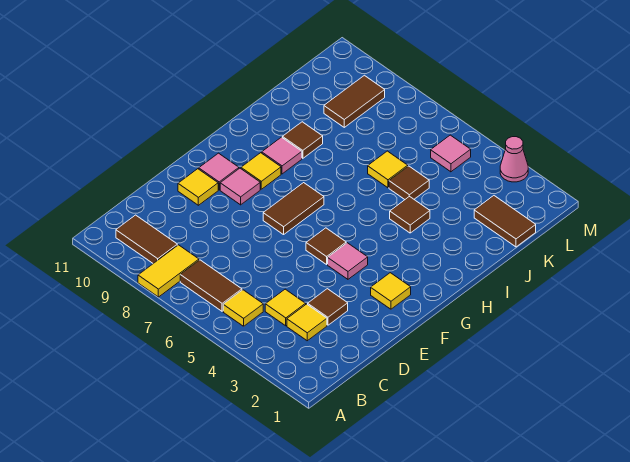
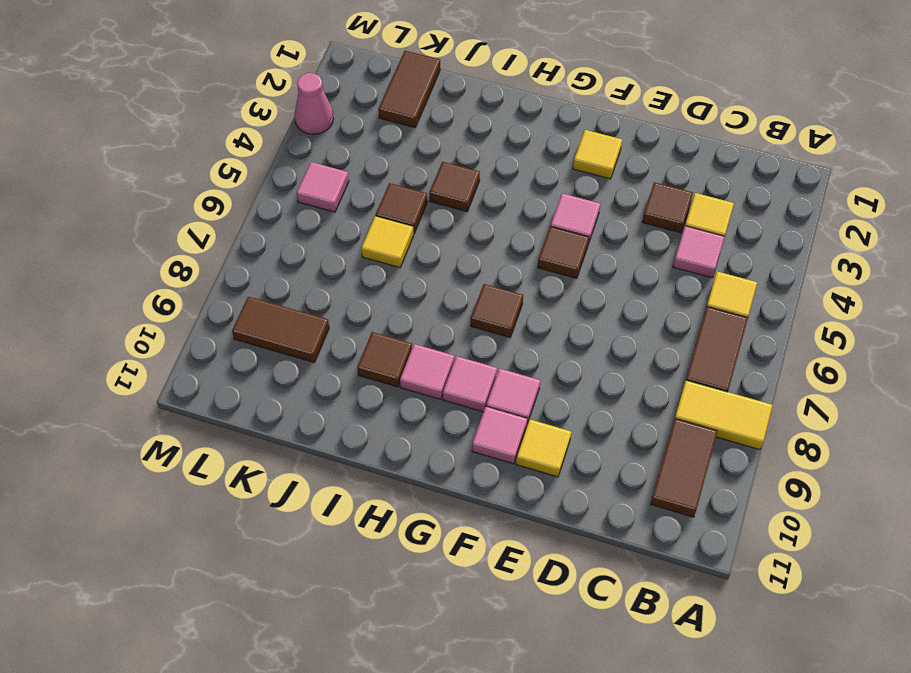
yellow tile C4 level 1 -> pink tile C4 level 1
brown tile F7:G7 level 1 -> brown tile G7 level 1
yellow tile G9 level 1 -> pink tile G9 level 1

